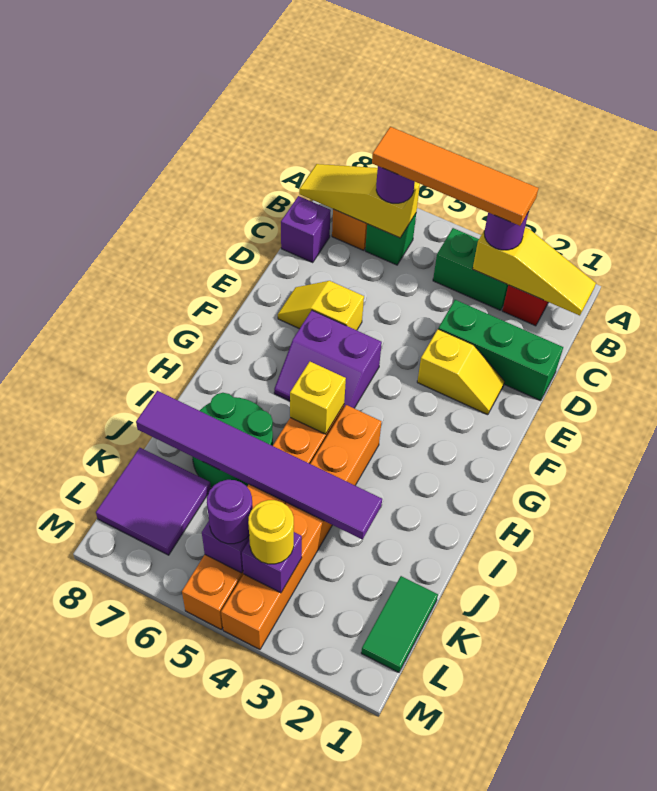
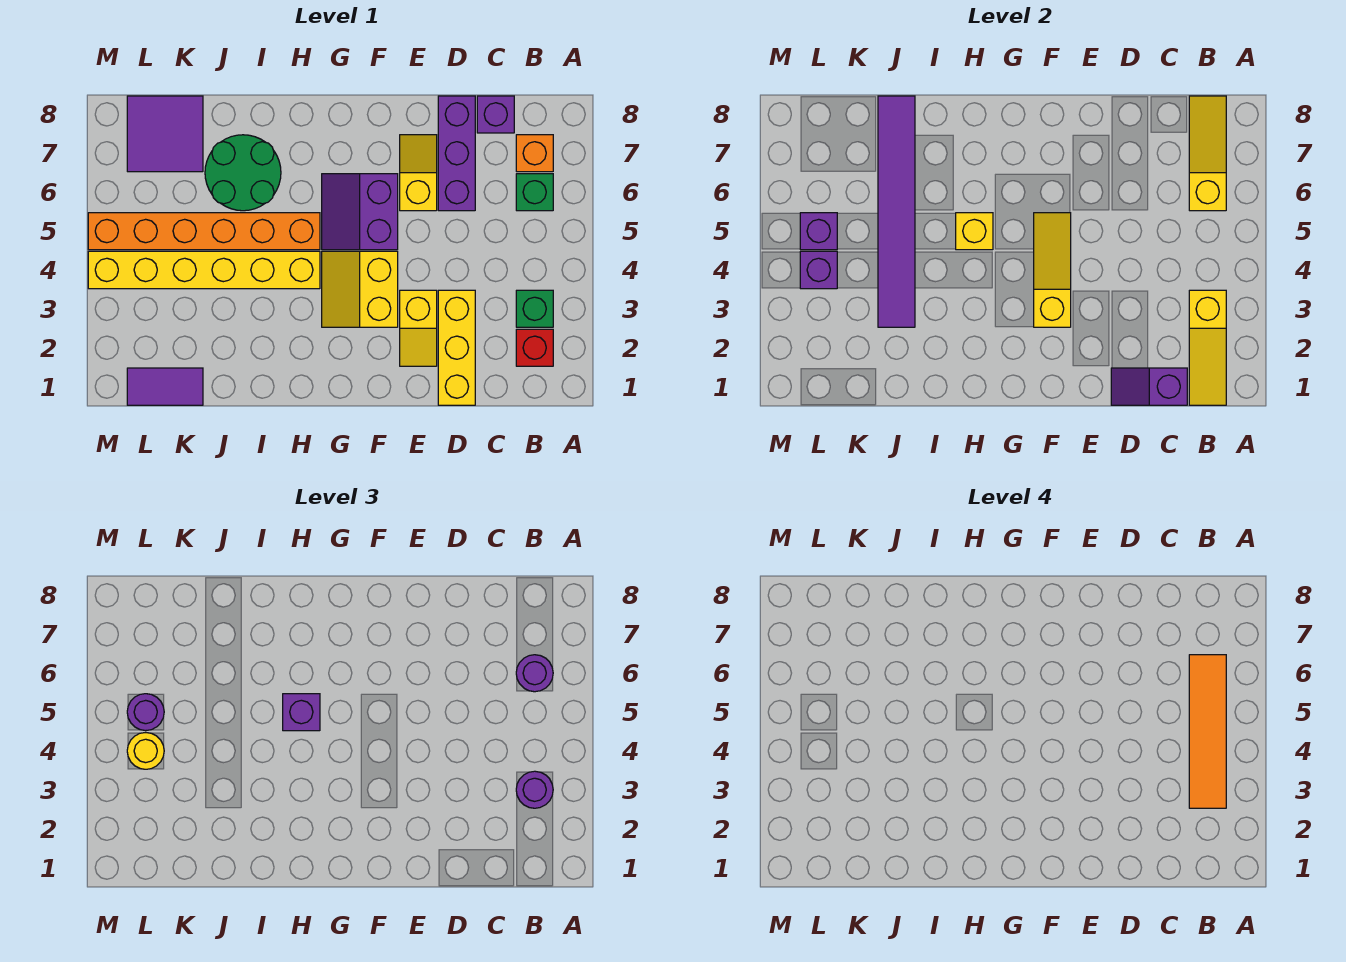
green brick B3:B4 level 1 -> green brick B3 level 1
none -> purple slope C1:D1 level 2 top C
green brick D1:D3 level 1 -> yellow brick D1:D3 level 1
none -> purple brick D6:D8 level 1
none -> yellow slope F3:G4 level 1 top F
none -> yellow slope F3:F5 level 2 top 3
orange brick H4:M4 level 1 -> yellow brick H4:M4 level 1
none -> purple brick H5 level 3
green tile K1:L1 level 1 -> purple tile K1:L1 level 1

